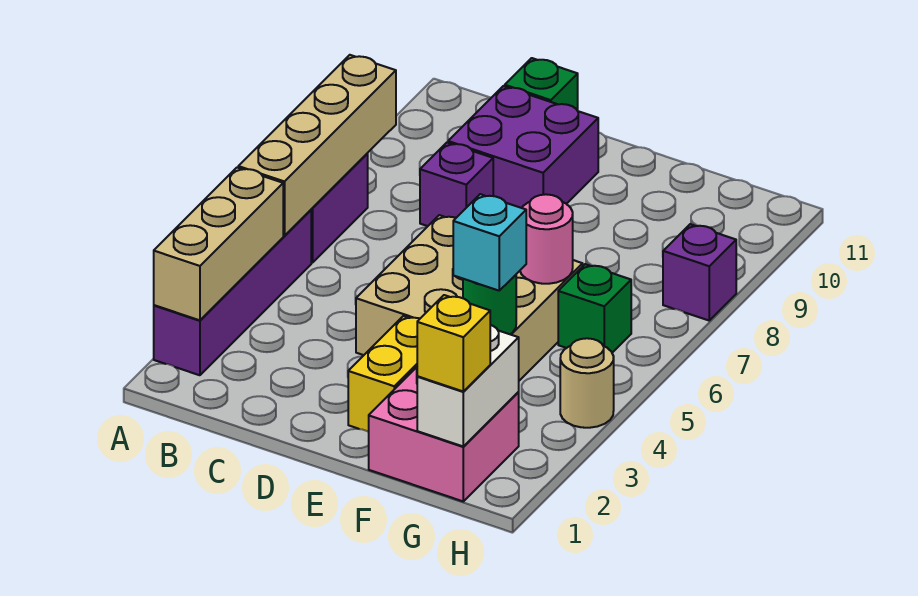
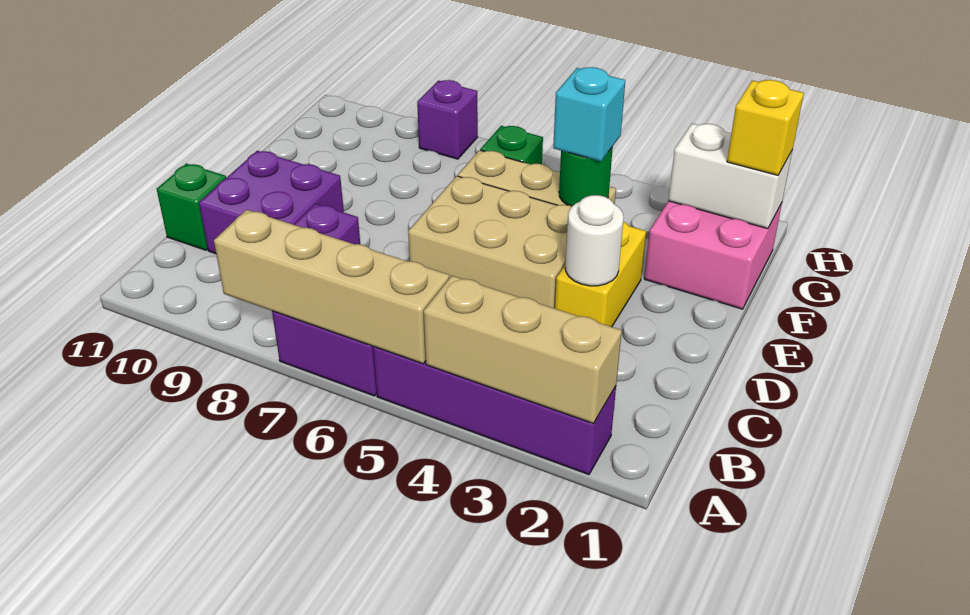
none -> white round brick D3 level 2
yellow brick E2:E3 level 1 -> yellow brick D3:E3 level 1
pink round brick F6 level 2 -> none
tan round brick H4 level 1 -> none

